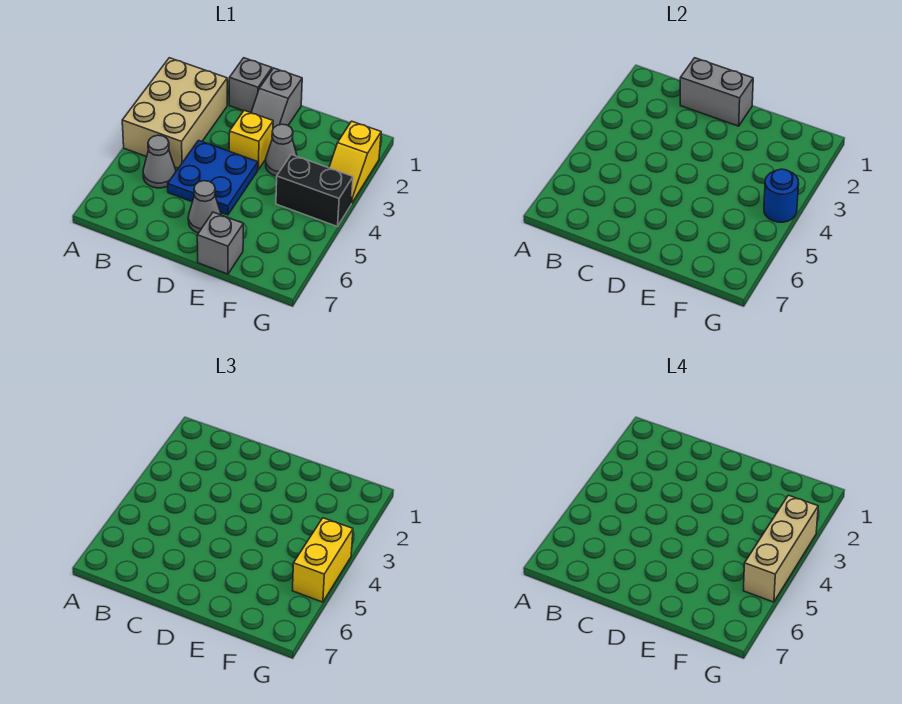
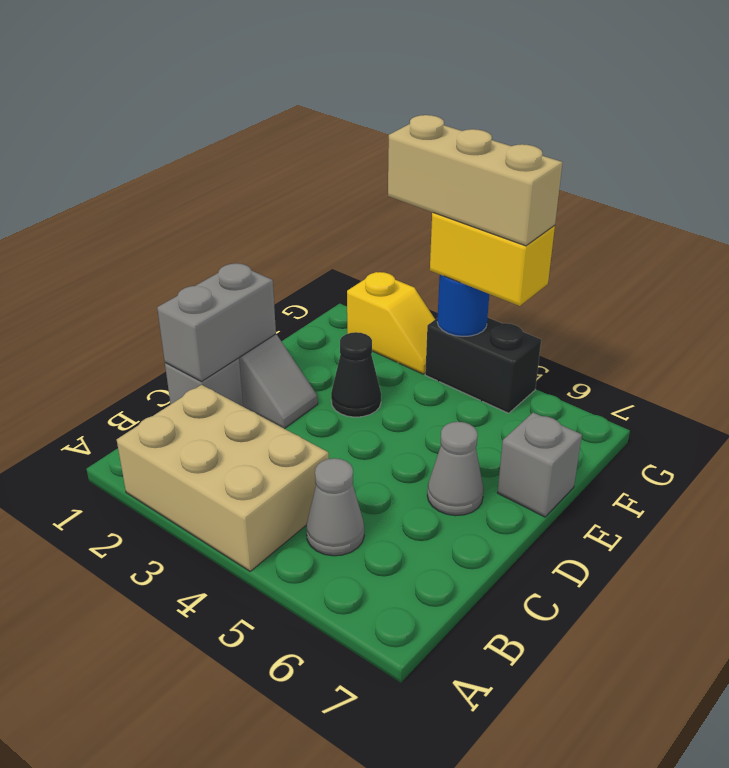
blue plate C4:D5 level 1 -> none
yellow brick D3 level 1 -> none
grey cone E3 level 1 -> black cone E3 level 1
black brick F4:G4 level 1 -> black brick G4:G5 level 1

